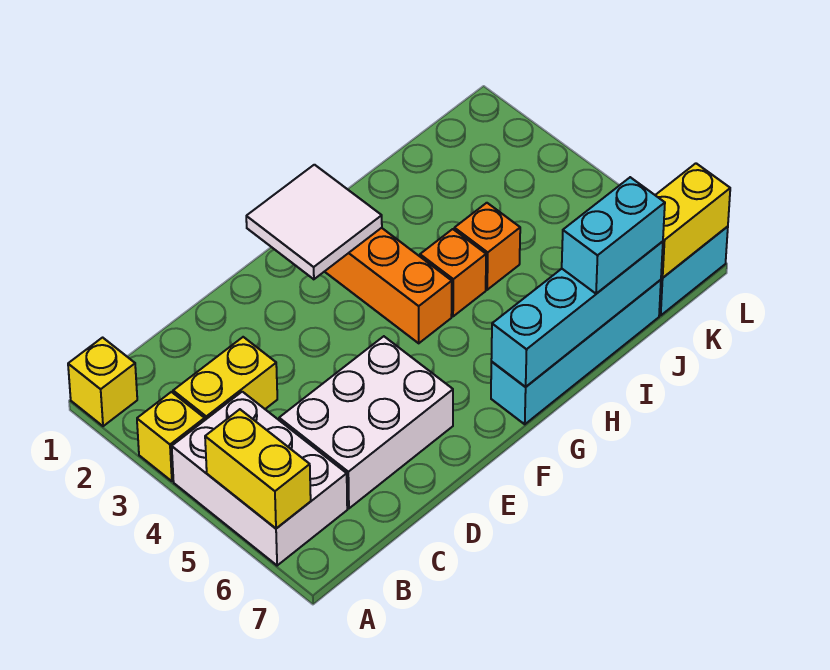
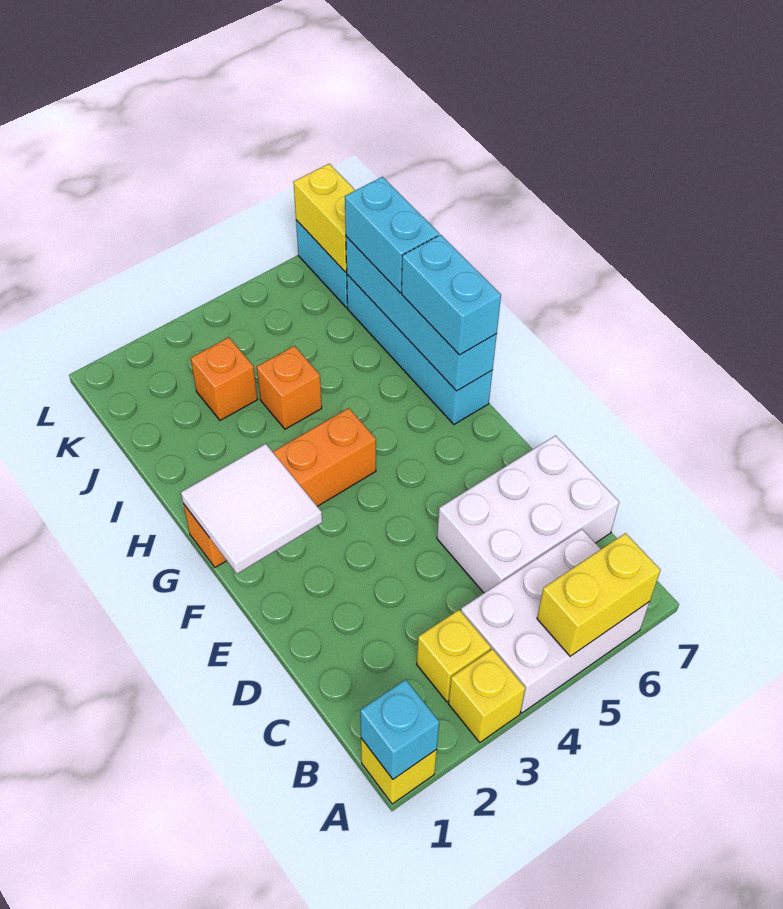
none -> cyan brick A1 level 2
yellow brick B3:C3 level 1 -> yellow brick B3 level 1
white brick C5:E6 level 1 -> white brick C5:D7 level 1
none -> cyan brick G7:H7 level 3
orange brick H4 level 1 -> orange brick J3 level 1

